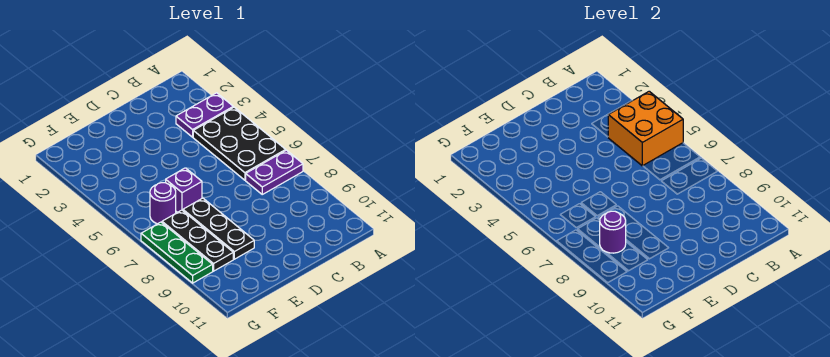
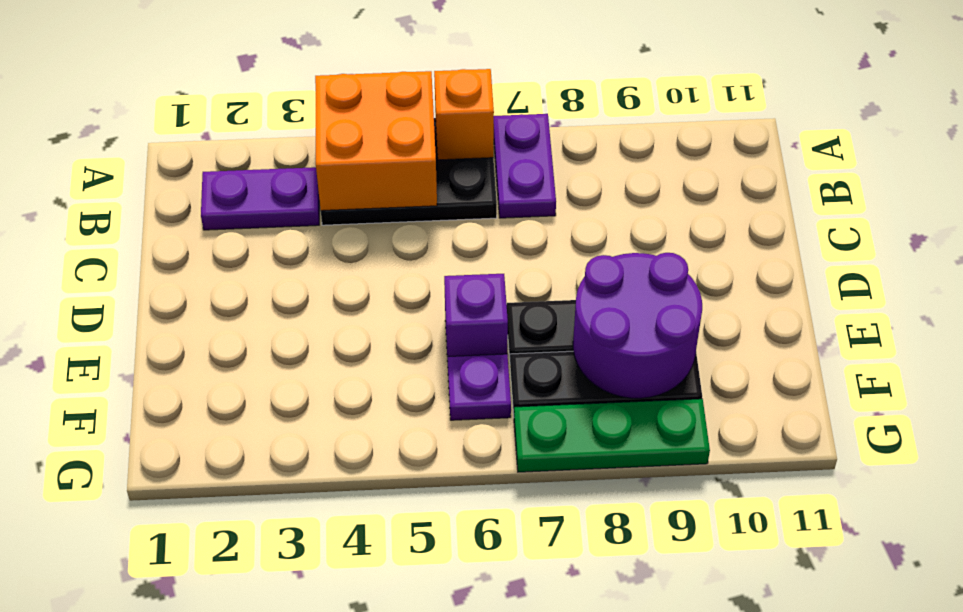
purple plate A3:B3 level 1 -> purple plate B2:B3 level 1
none -> orange brick A6 level 2
purple round brick F6 level 1 -> purple plate F6 level 1
purple round brick F8 level 2 -> purple round brick E8:F9 level 2

